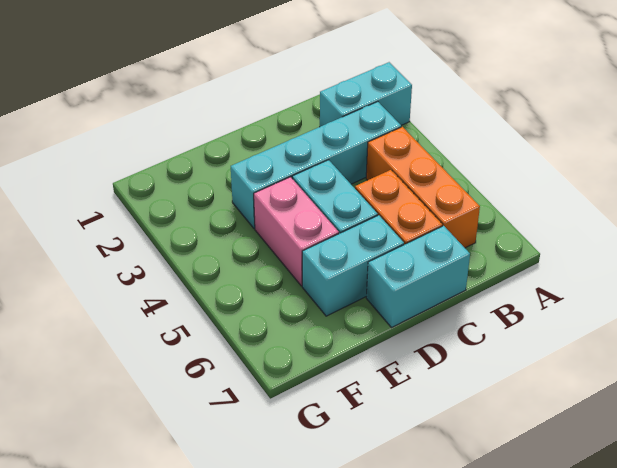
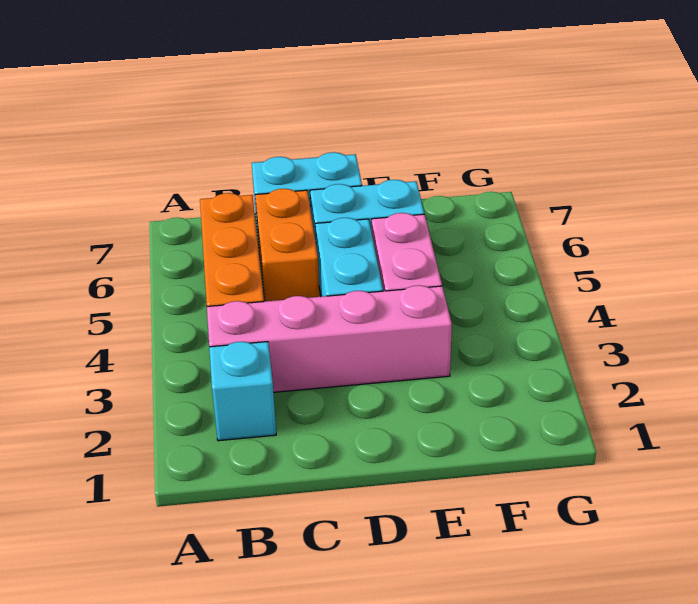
cyan brick A2:B2 level 1 -> cyan brick B2 level 1
cyan brick B3:E3 level 1 -> pink brick B3:E3 level 1

